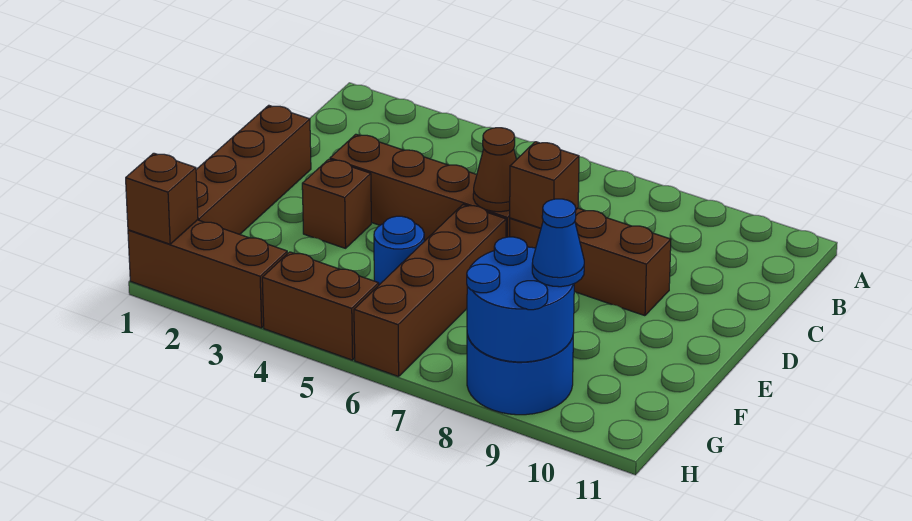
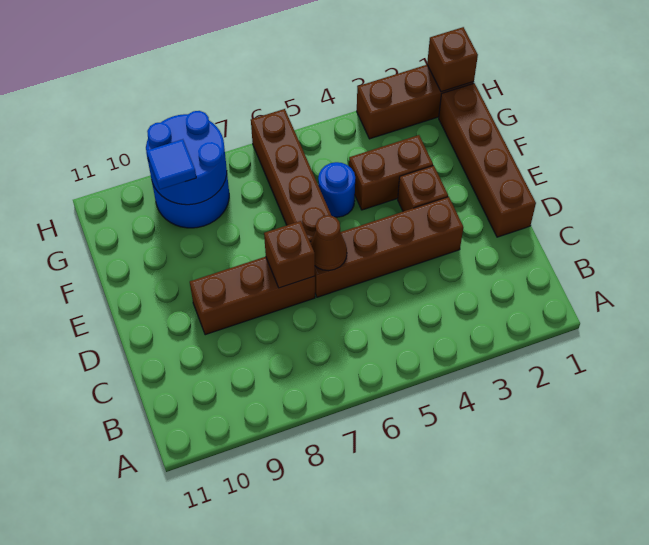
blue cone G9 level 3 -> blue tile G9 level 3
brown brick H4:H5 level 1 -> brown brick F3:F4 level 1

